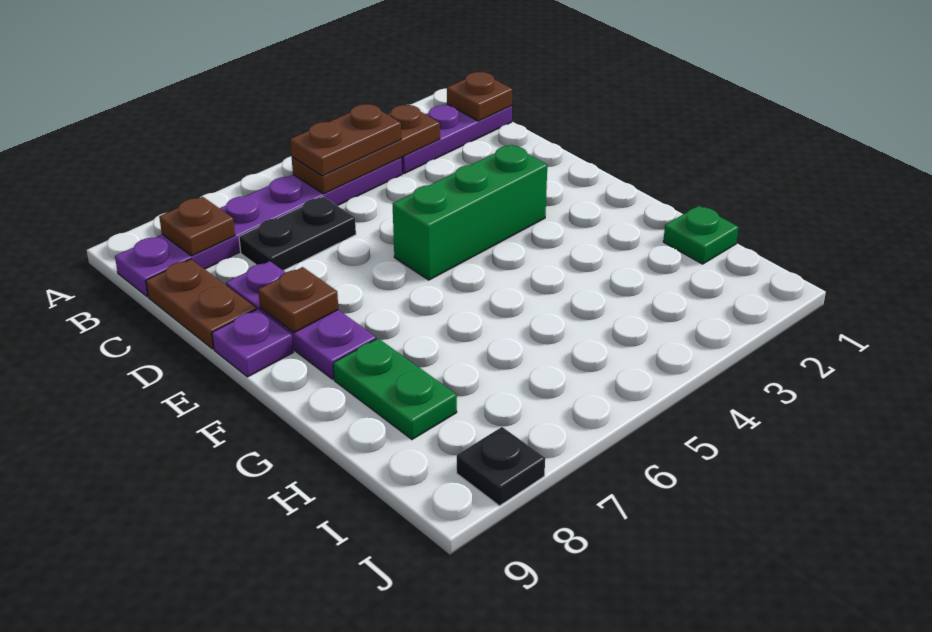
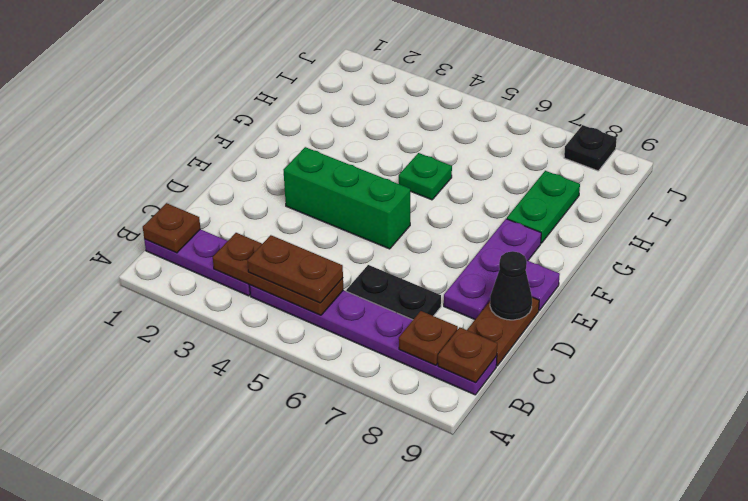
none -> black cone D9 level 2
brown plate E8 level 2 -> brown plate B9 level 2
green plate H1 level 1 -> green plate G5 level 1

